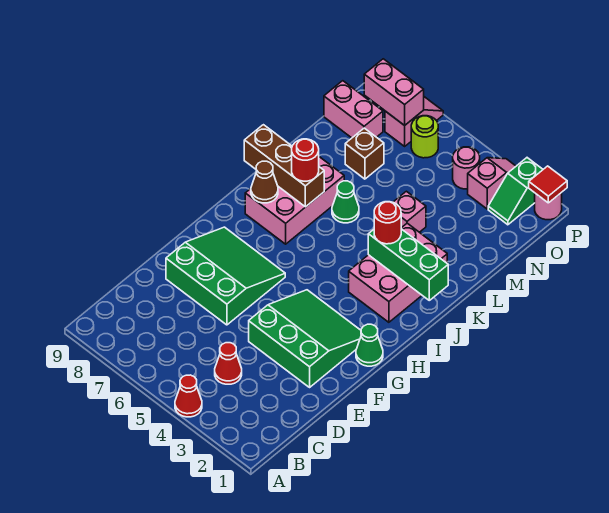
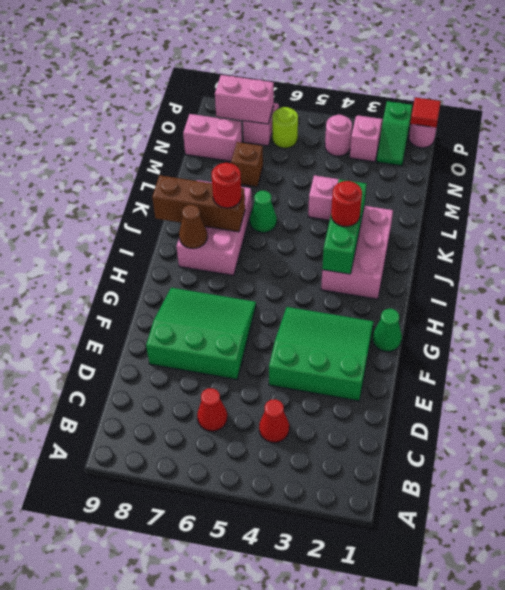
red cone A4 level 1 -> red cone C6 level 1
green brick J1:J3 level 2 -> green brick I3:K3 level 2

